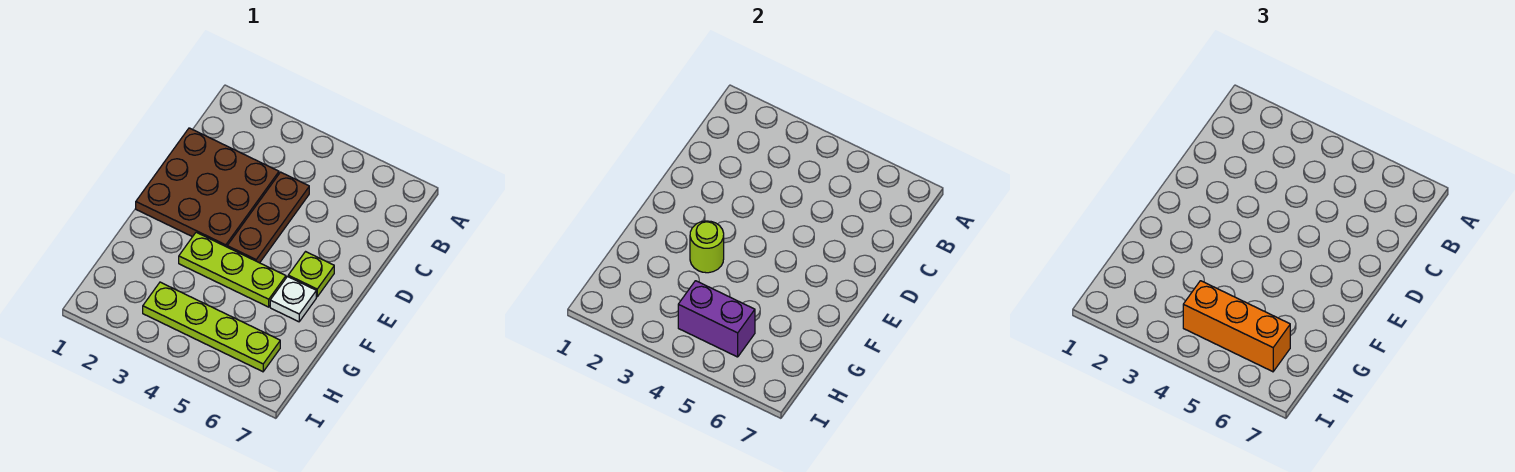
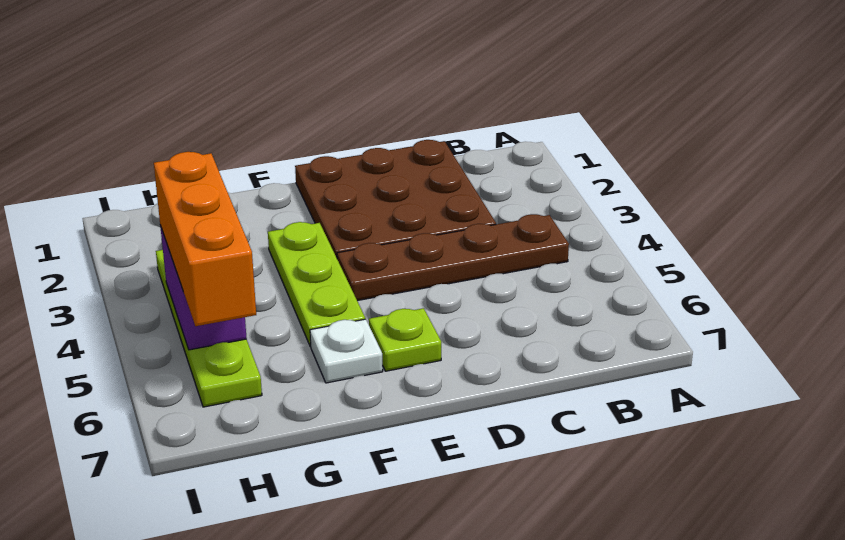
brown plate C4:E4 level 1 -> brown plate B4:E4 level 1
lime round brick F3 level 2 -> none

